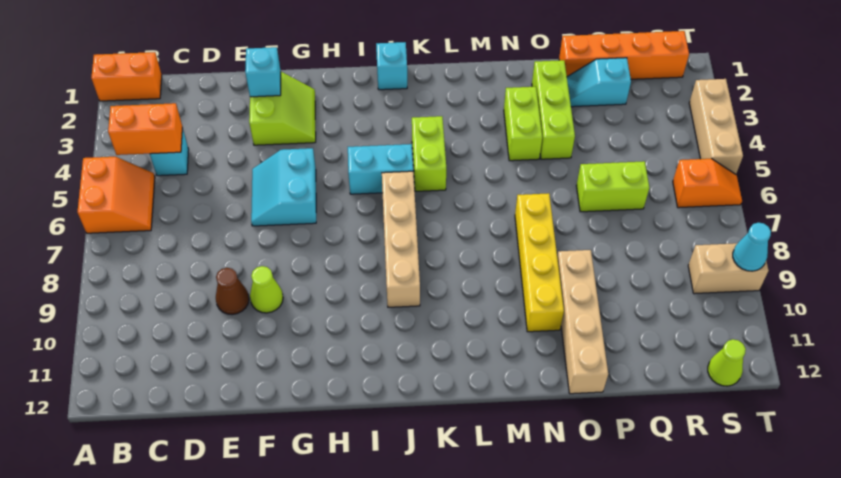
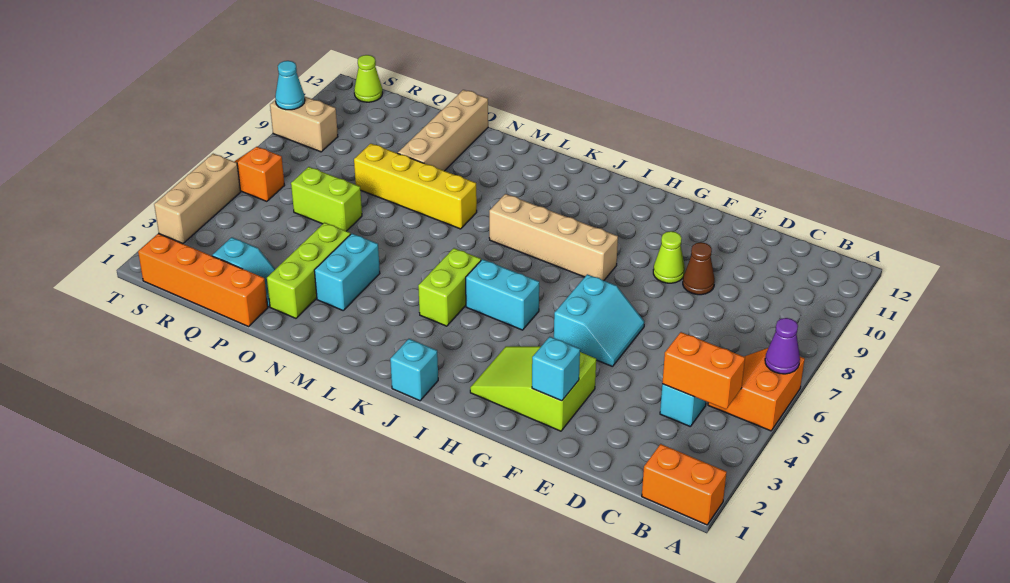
none -> purple cone A6 level 2
lime slope F2:G3 level 1 top F -> lime slope F2:H3 level 1 top F
tan brick J6:J9 level 1 -> tan brick H8:K8 level 1
lime brick N3:N4 level 1 -> cyan brick N3:N4 level 1
yellow brick N7:N10 level 1 -> yellow brick M8:P8 level 1

